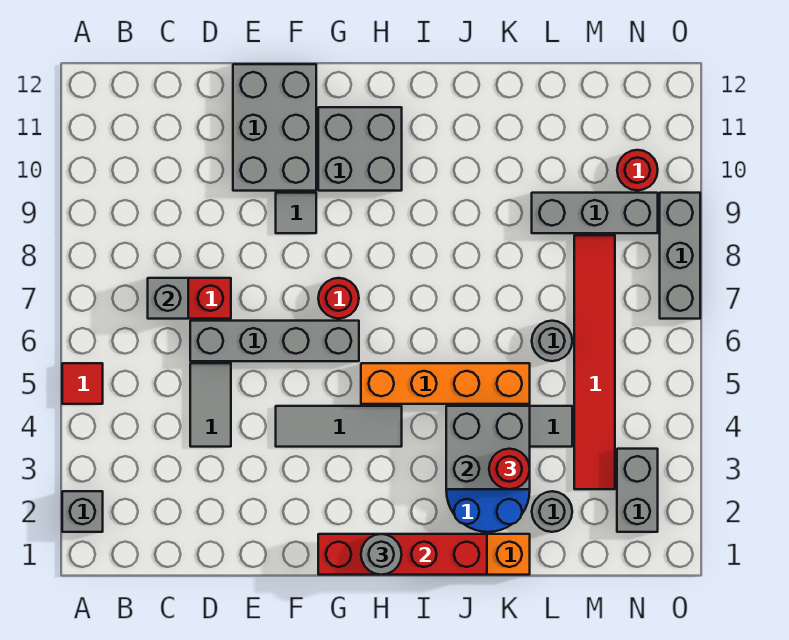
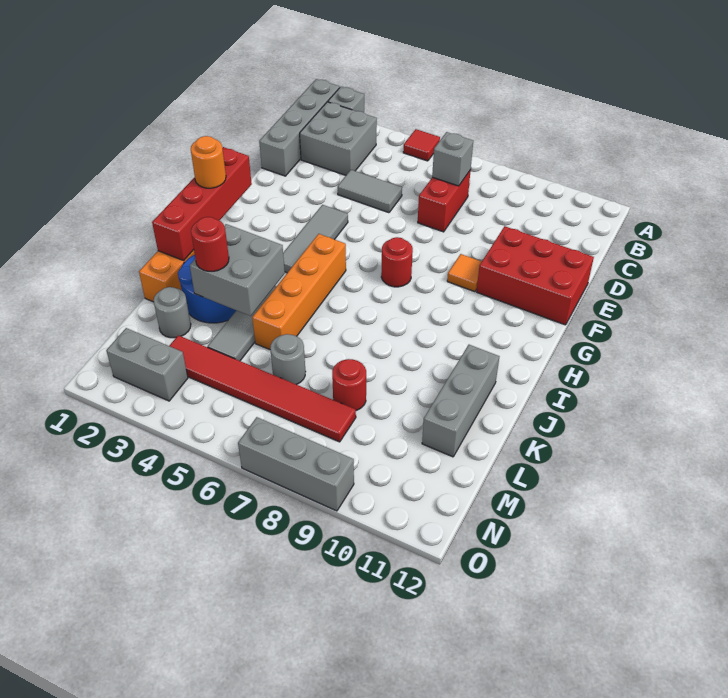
grey brick D6:G6 level 1 -> grey brick A1:D1 level 1
grey brick E10:F12 level 1 -> red brick E10:F12 level 1
grey tile F9 level 1 -> orange tile F9 level 1
grey brick G10:H11 level 1 -> grey brick B2:C3 level 1
grey round brick H1 level 3 -> orange round brick H1 level 3
grey brick L9:N9 level 1 -> grey brick J11:L11 level 1
red round brick N10 level 1 -> red round brick L8 level 1

